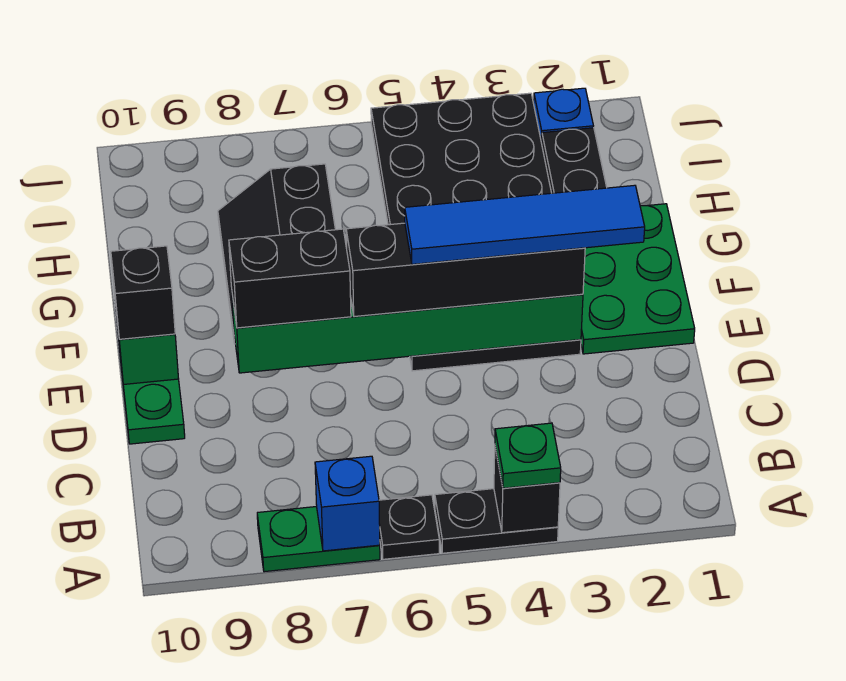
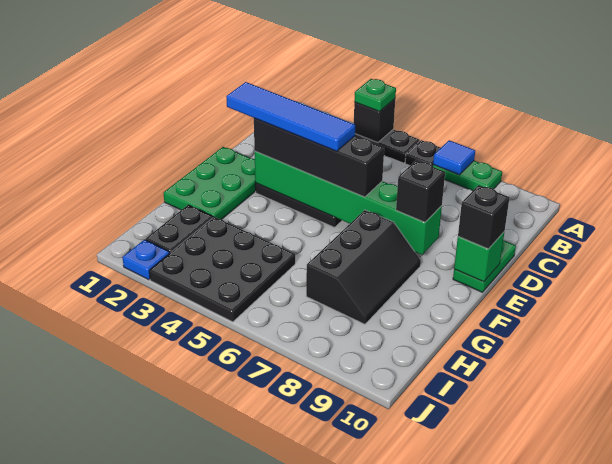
blue brick A7 level 2 -> blue tile A7 level 2
black brick E7:E8 level 3 -> black brick E8 level 3

